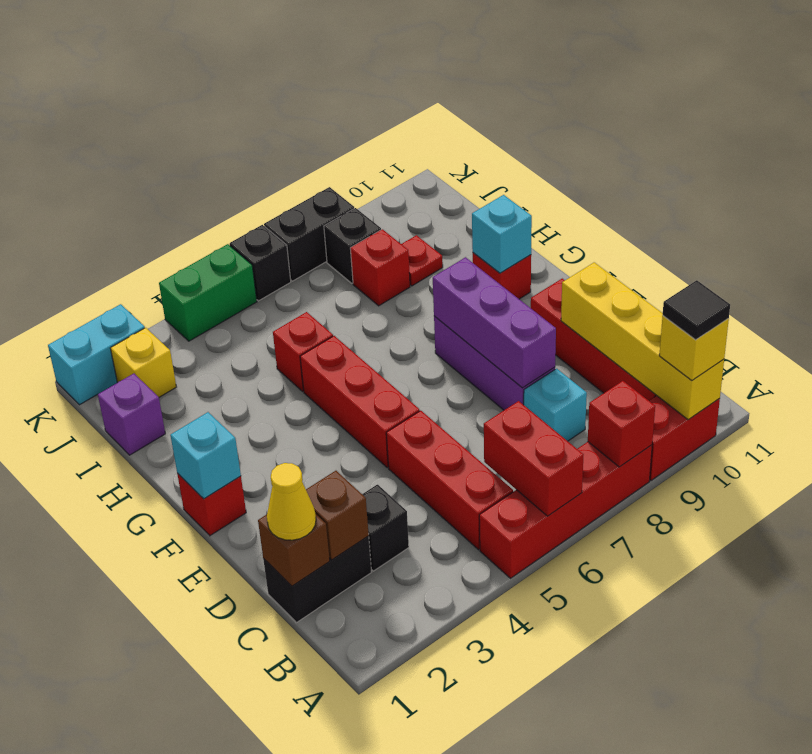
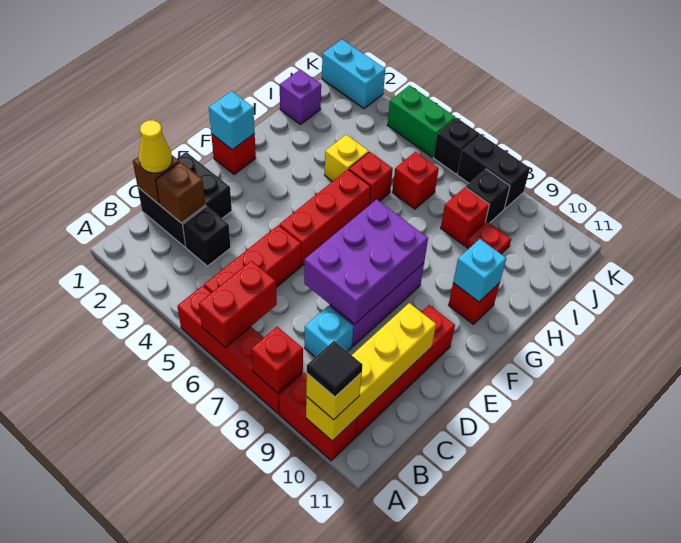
black brick C1:C2 level 1 -> black brick C1:D2 level 1
purple brick D8:F8 level 2 -> purple brick D7:F8 level 2
none -> red brick I6 level 1
yellow brick J2 level 1 -> yellow brick H4 level 1

